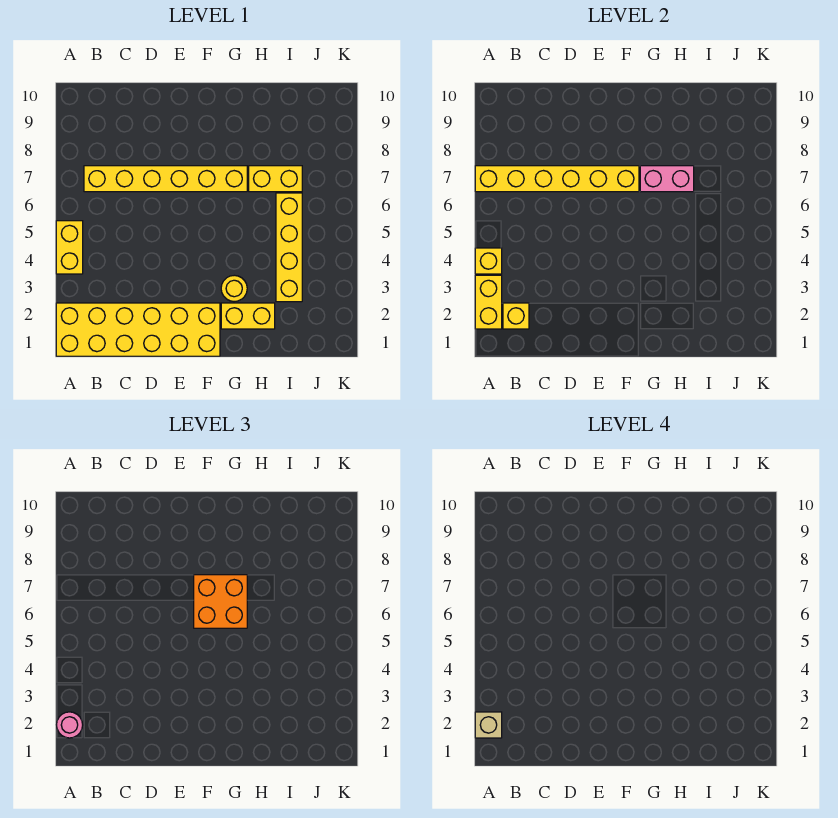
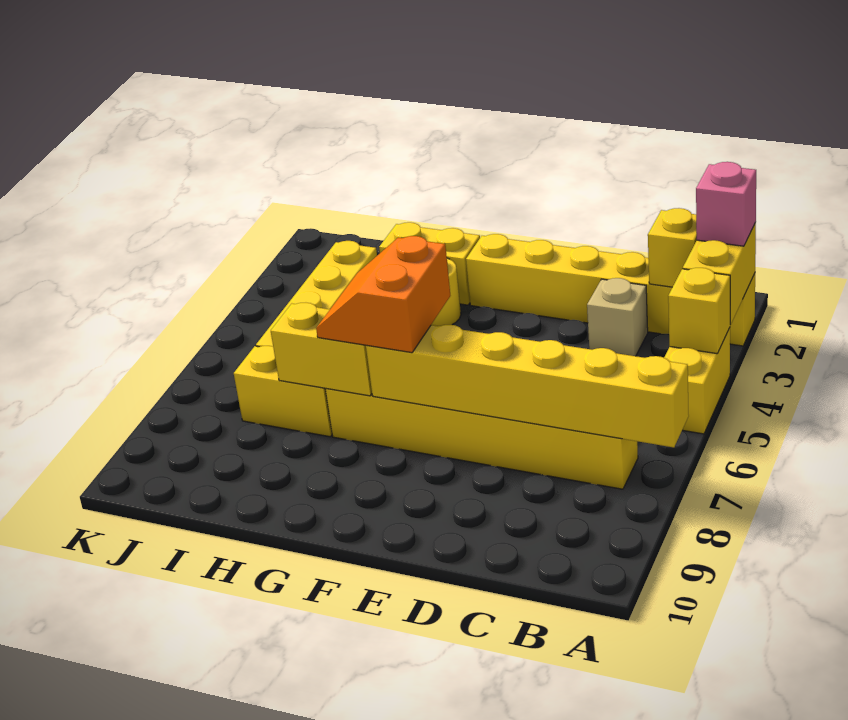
yellow brick A1:F2 level 1 -> yellow brick A2:F2 level 1
pink round brick A2 level 3 -> pink brick A2 level 3
tan brick A2 level 4 -> tan brick C3 level 1
orange brick F6:G7 level 3 -> orange slope F6:G7 level 3 top F
pink brick G7:H7 level 2 -> yellow brick G7:H7 level 2

